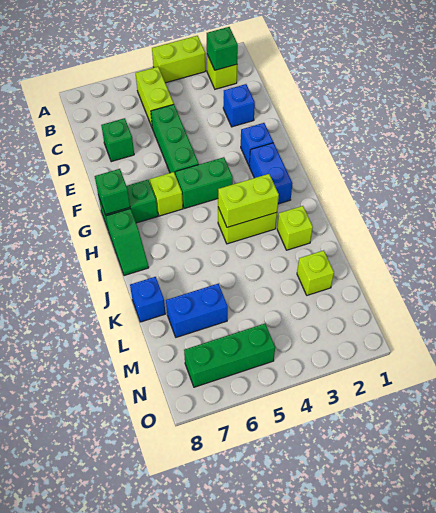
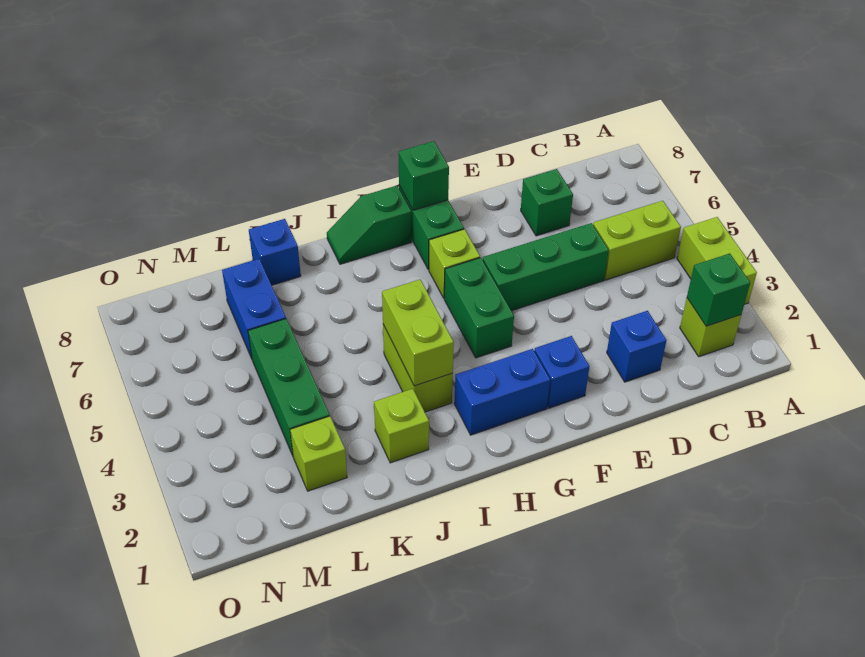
green brick N5:N7 level 1 -> green brick L3:L5 level 1

